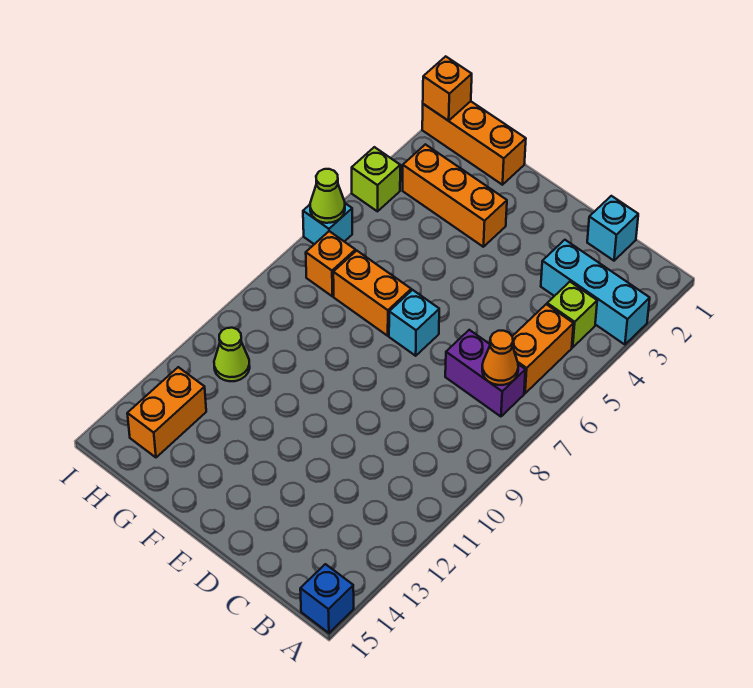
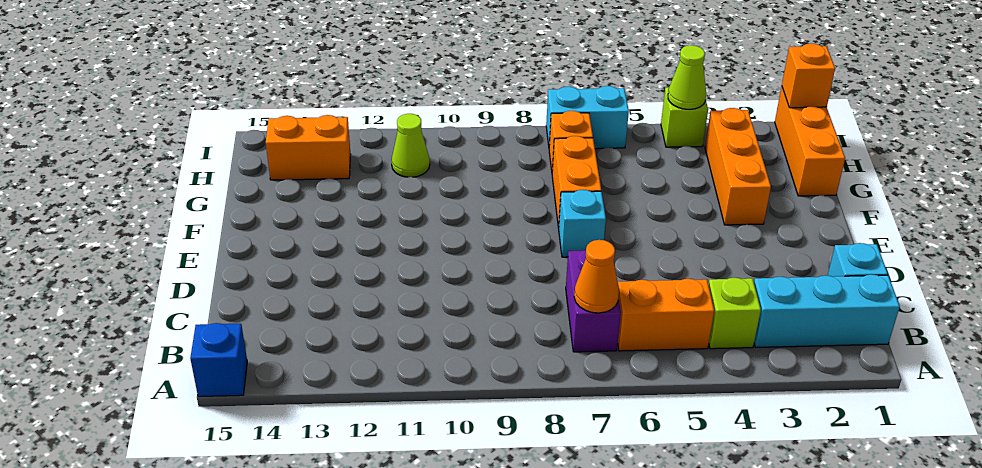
cyan brick A3:C3 level 1 -> cyan brick B1:B3 level 1
cyan brick I6 level 1 -> cyan brick I6:I7 level 1
lime cone I6 level 2 -> lime cone I4 level 2

